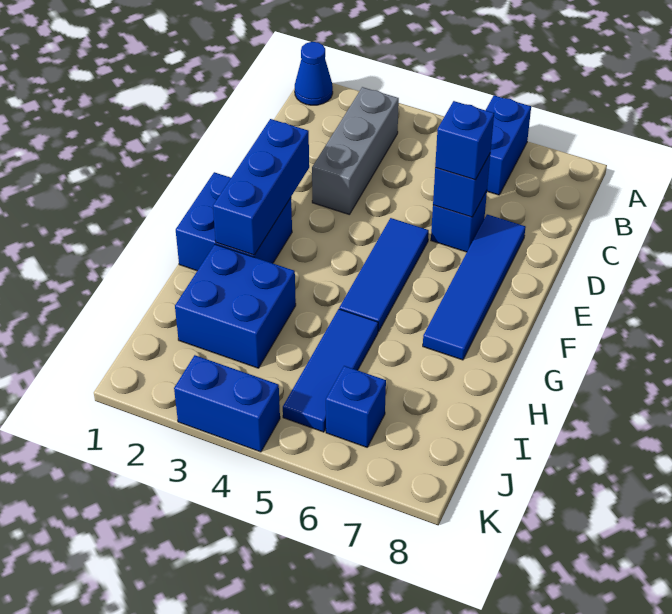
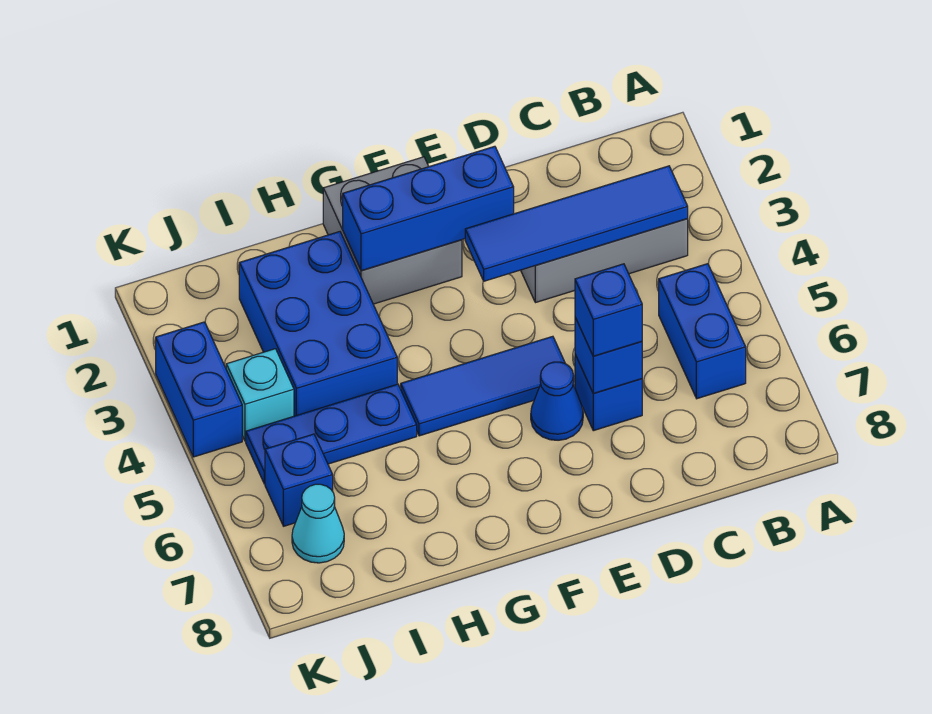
blue cone A1 level 1 -> blue cone E6 level 1
blue brick A6:B6 level 1 -> blue brick B5:B6 level 1
blue tile D7:G7 level 1 -> blue tile B3:E3 level 2
blue brick F1:G2 level 1 -> grey brick F1:G2 level 1
blue brick H2:I3 level 1 -> blue brick H2:I4 level 1
blue tile H5:J5 level 1 -> blue plate H5:J5 level 1
none -> cyan brick J4 level 1
none -> cyan cone J7 level 1

